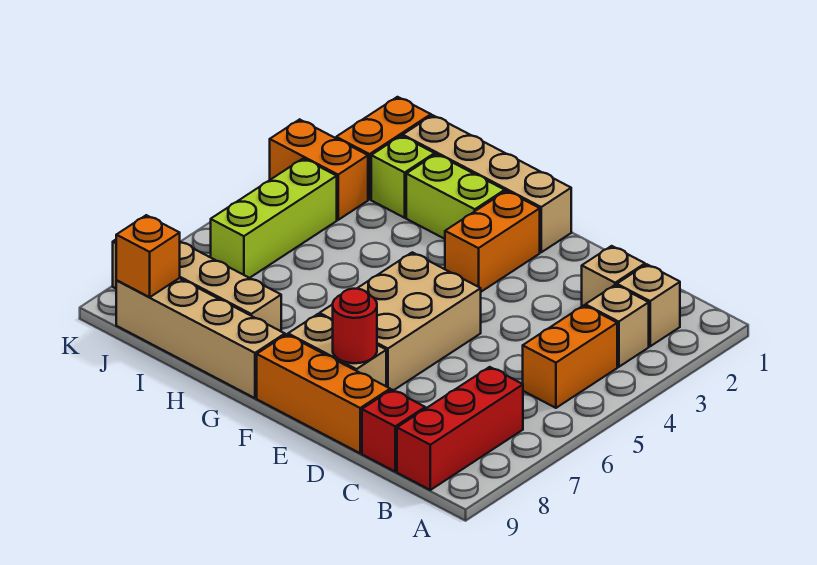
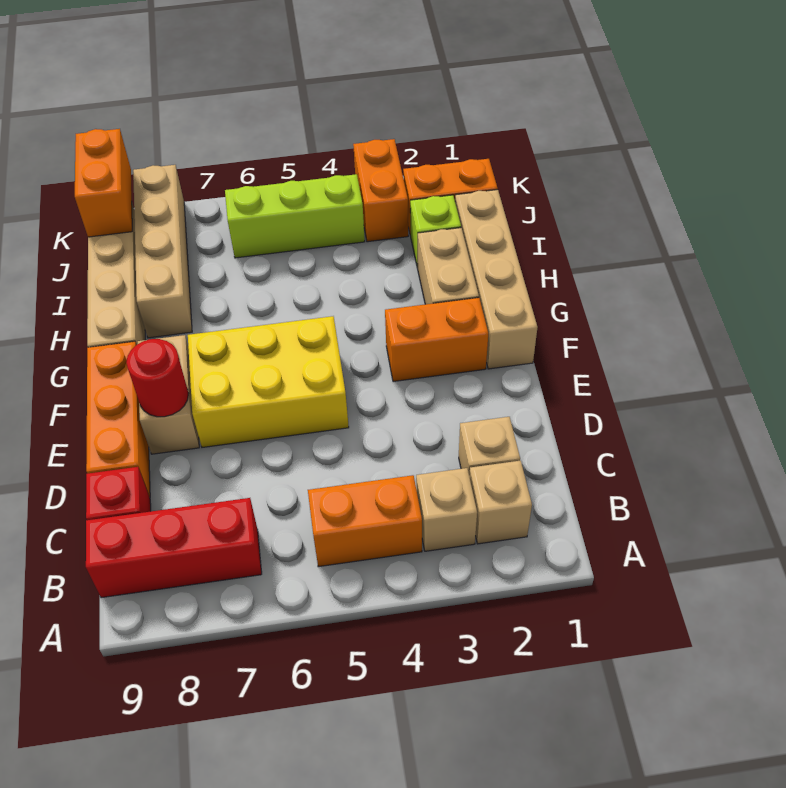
tan brick E5:F7 level 1 -> yellow brick E5:F7 level 1
lime brick G2:H2 level 1 -> tan brick G2:H2 level 1
orange brick J9 level 2 -> orange brick J9:K9 level 2

